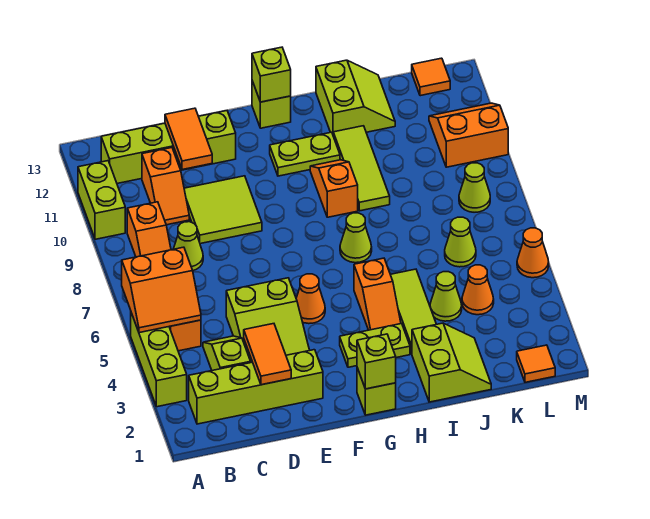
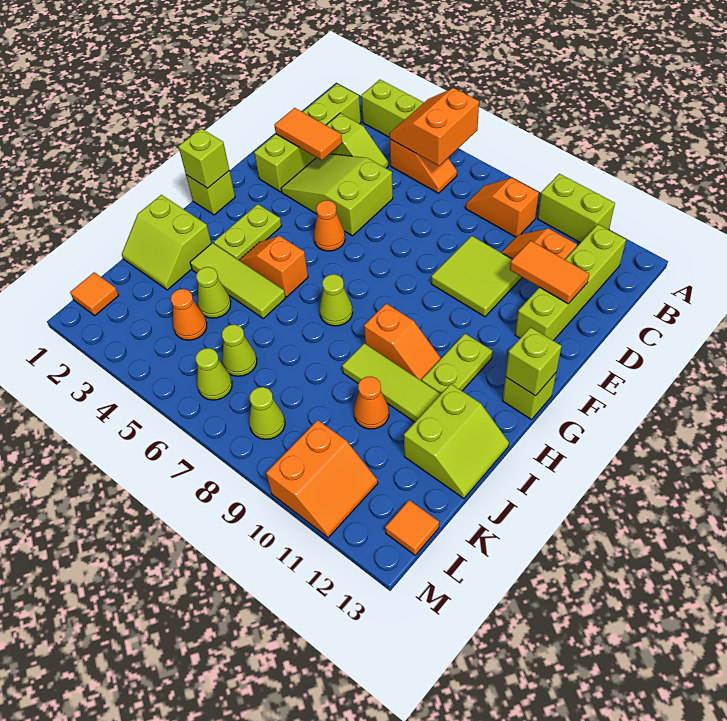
lime cone C8 level 1 -> lime cone L6 level 1
lime slope I12:J13 level 1 top I -> lime slope I12:J13 level 1 top 12
orange cone M5 level 1 -> orange cone J10 level 1

